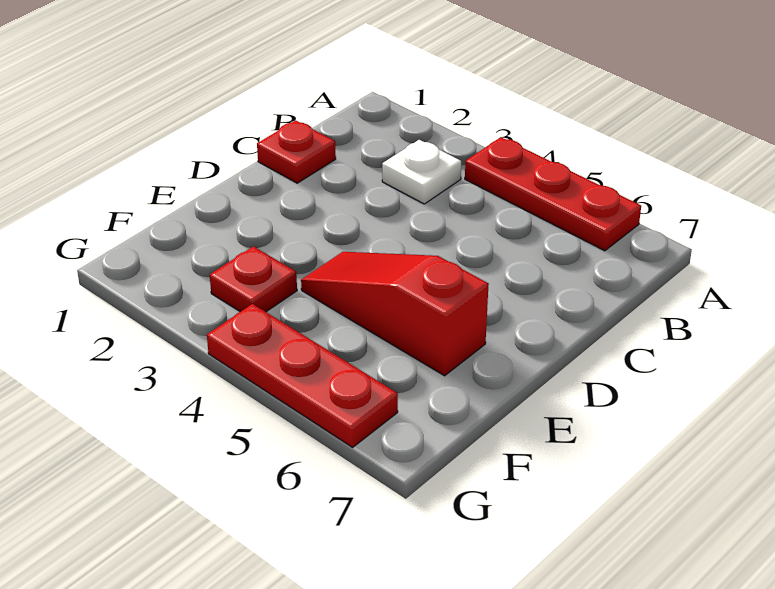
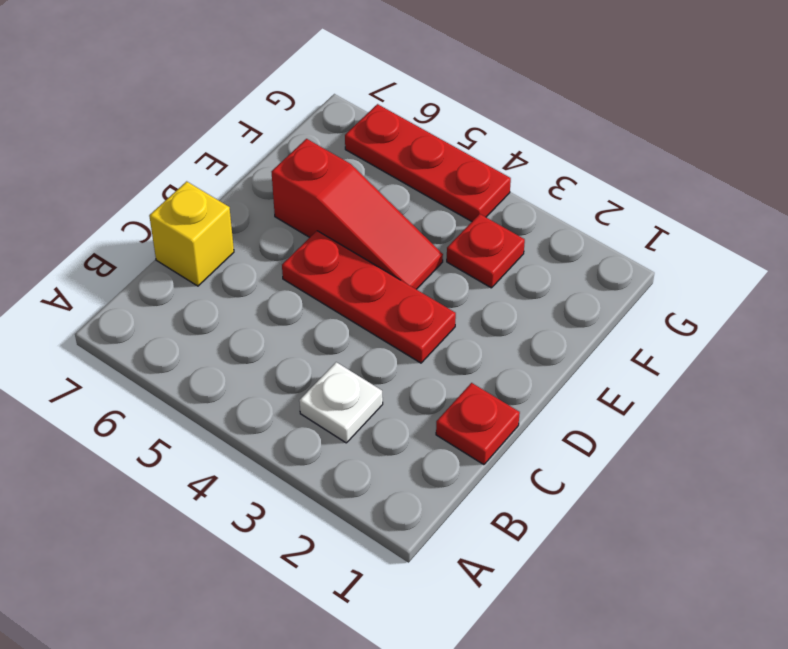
red plate A4:A6 level 1 -> red plate D3:D5 level 1
none -> yellow brick C7 level 1

